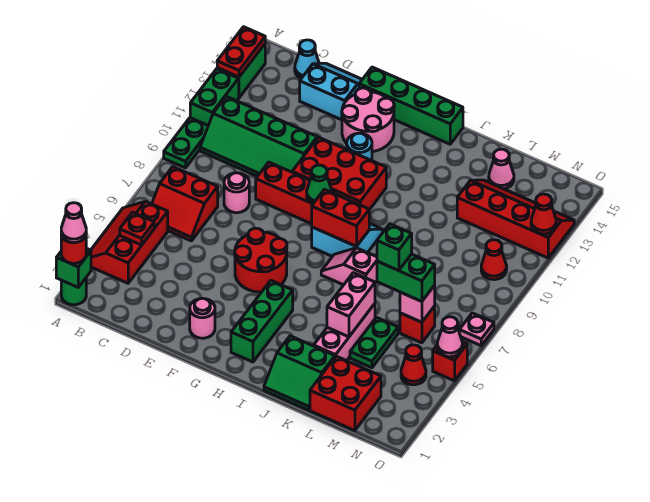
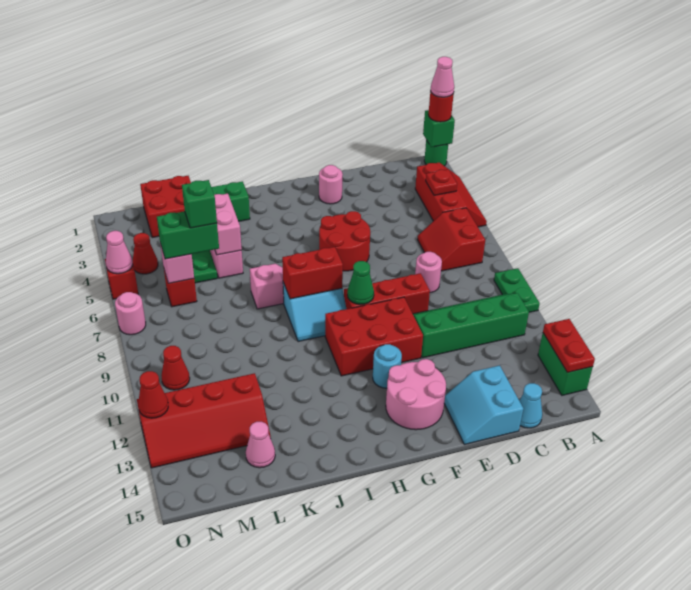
green brick A11:A12 level 1 -> none
red slope B6:C7 level 1 top 7 -> red slope B6:C7 level 1 top B
cyan slope D14:E15 level 1 top 14 -> cyan slope D14:E15 level 1 top D
green brick F15:I15 level 1 -> none
green brick H2:H4 level 1 -> none
pink plate O7 level 1 -> pink round brick O7 level 1

